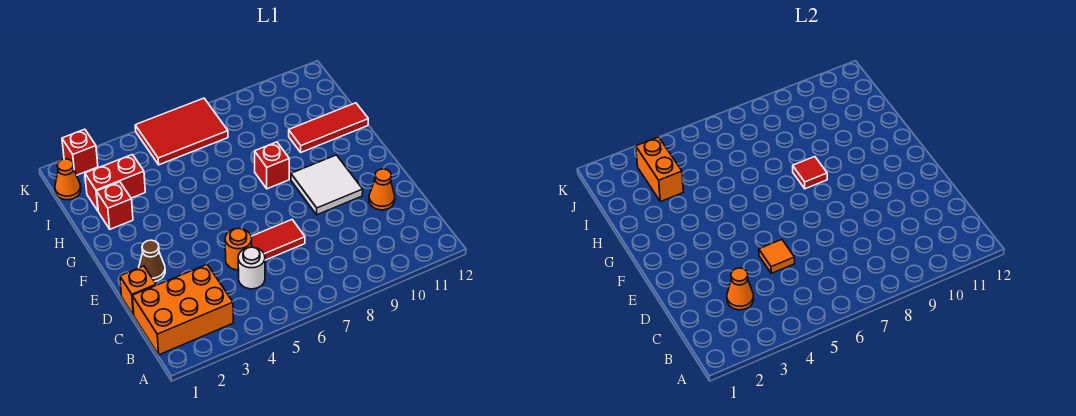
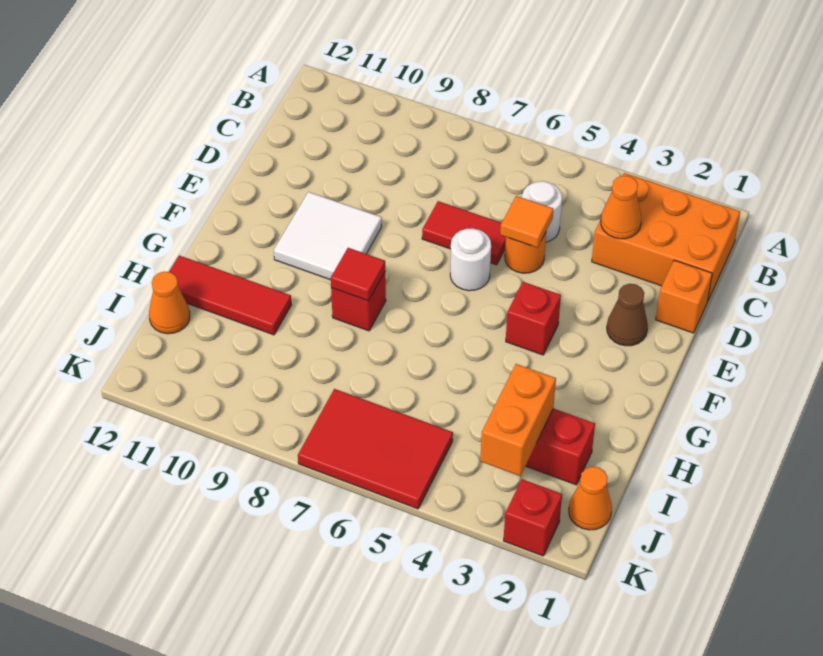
orange cone D11 level 1 -> orange cone I12 level 1
none -> white round brick E6 level 1
red brick H2 level 1 -> red brick F4 level 1

